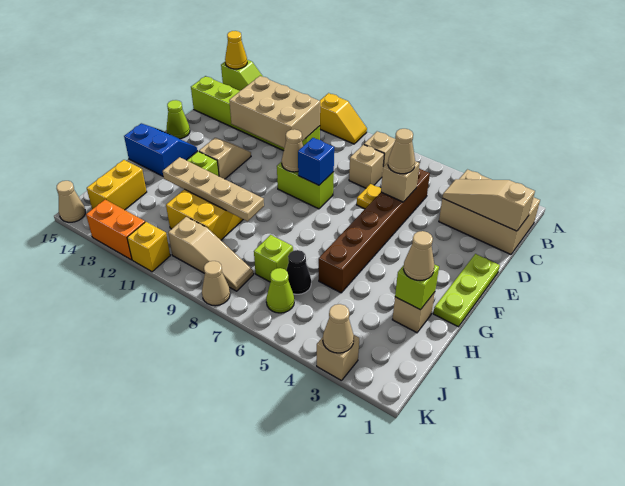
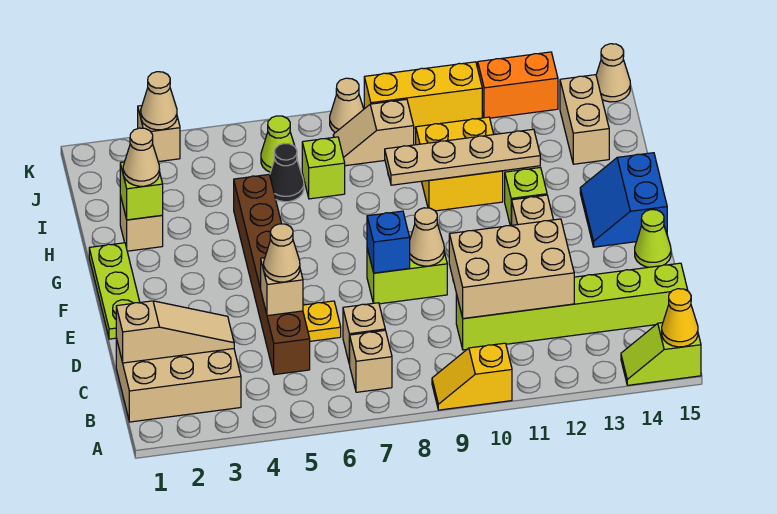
blue slope F14:G15 level 1 top G -> blue slope F14:G15 level 1 top 15
yellow brick I14:J14 level 1 -> tan brick I14:J14 level 1
tan slope J8:J10 level 1 top 10 -> tan slope J8:J9 level 1 top 9
yellow brick K11 level 1 -> yellow brick K9:K11 level 1

